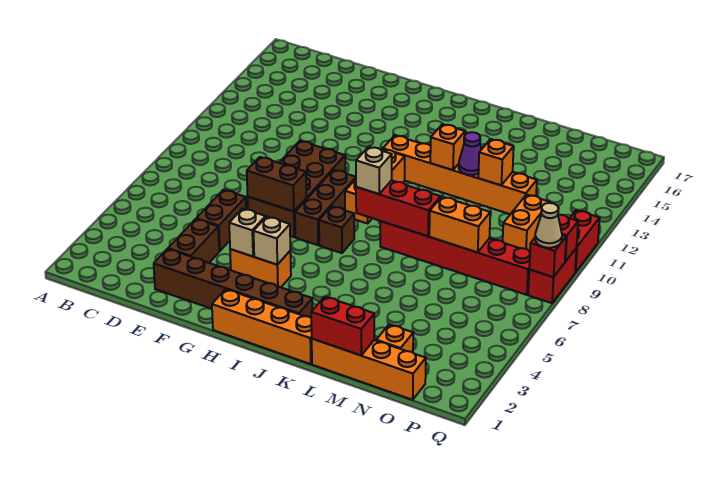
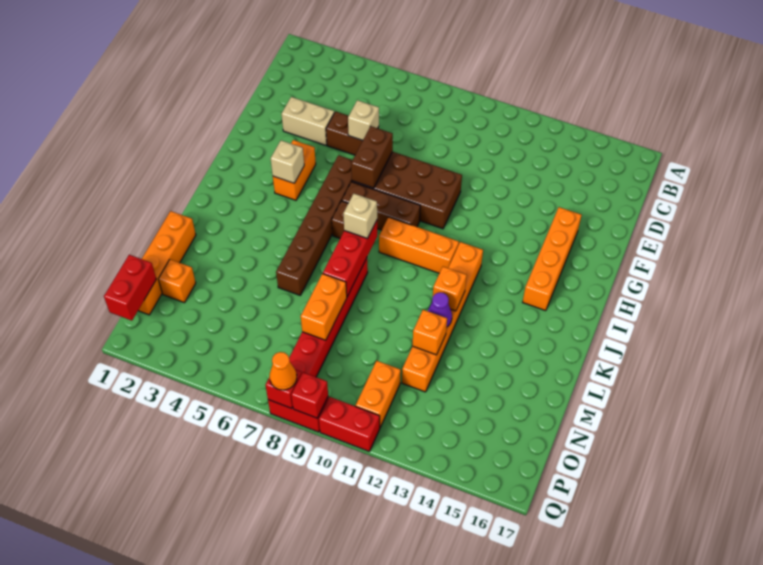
brown brick E2:J2 level 1 -> brown brick G6:L6 level 1
brown brick E3:E4 level 1 -> tan brick E3:E4 level 1
tan brick G4 level 2 -> tan brick E6 level 2
orange brick H1:K1 level 1 -> orange brick F15:I15 level 1
red brick L1:M1 level 2 -> red brick O1:P1 level 2
orange brick O10:O11 level 1 -> orange brick O11:P11 level 1
tan cone Q8 level 3 -> orange cone Q8 level 3

